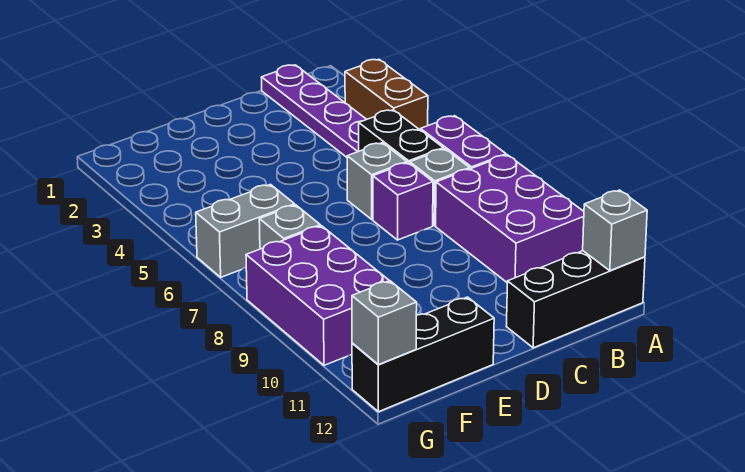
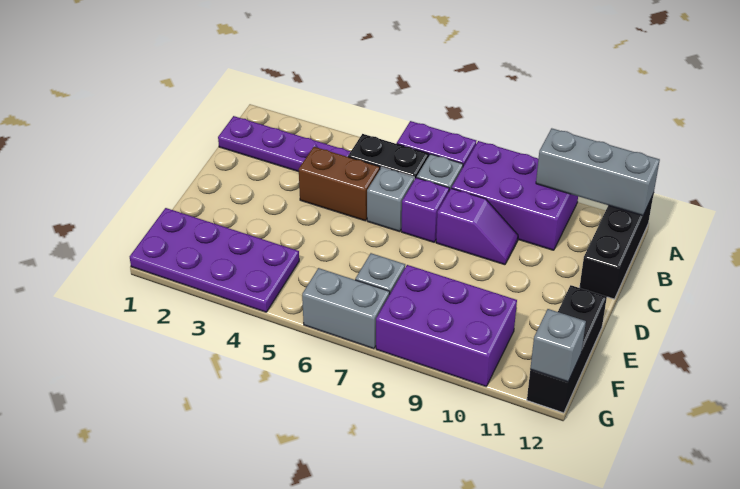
brown brick A3:A4 level 1 -> brown brick C4:C5 level 1
grey brick A12 level 2 -> grey brick A10:A12 level 2
none -> purple slope C8:C9 level 1 top 8
none -> purple plate F1:G4 level 1
grey brick F6:G6 level 1 -> grey brick G6:G7 level 1

